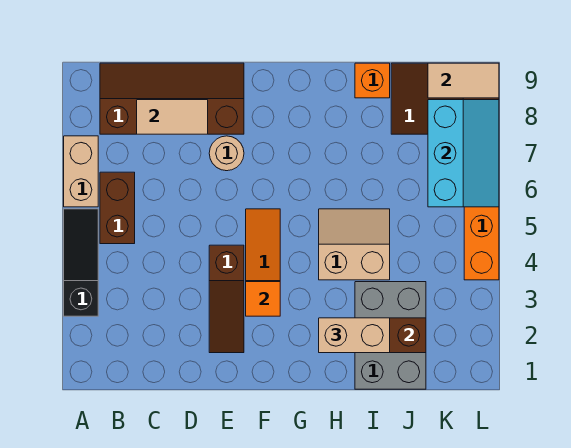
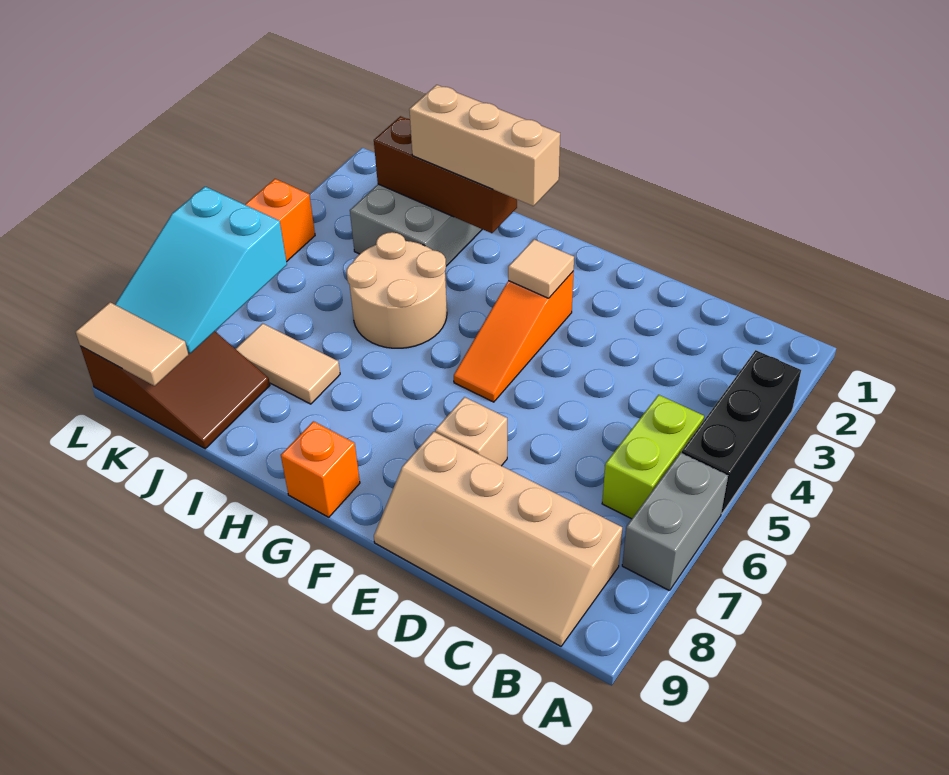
black slope A3:A5 level 1 top 3 -> black brick A3:A5 level 1
tan brick A6:A7 level 1 -> grey brick A6:A7 level 1
brown brick B5:B6 level 1 -> lime brick B5:B6 level 1
brown slope B8:E9 level 1 top 8 -> tan slope B8:E9 level 1 top 8
tan tile C8:D8 level 2 -> tan tile I7:J7 level 1
brown slope E2:E4 level 1 top 4 -> none
tan round brick E7 level 1 -> tan brick E7 level 1
orange tile F3 level 2 -> tan tile F3 level 2
tan brick H2:I2 level 3 -> tan brick G2:I2 level 3
tan slope H4:I5 level 1 top 4 -> tan round brick H4:I5 level 1
orange brick I9 level 1 -> orange brick G9 level 1
cyan slope K6:L8 level 2 top K -> cyan slope K6:L8 level 2 top 6

